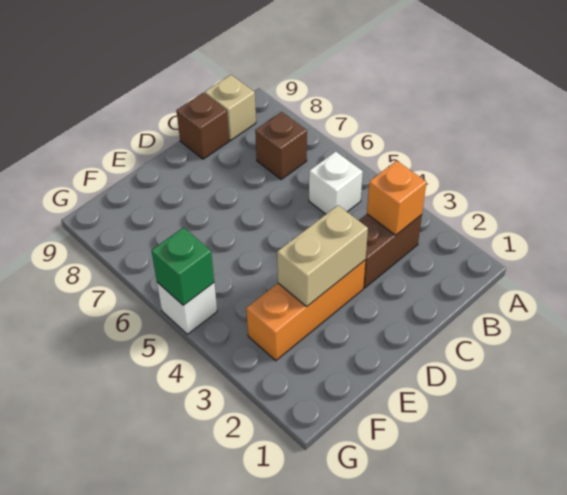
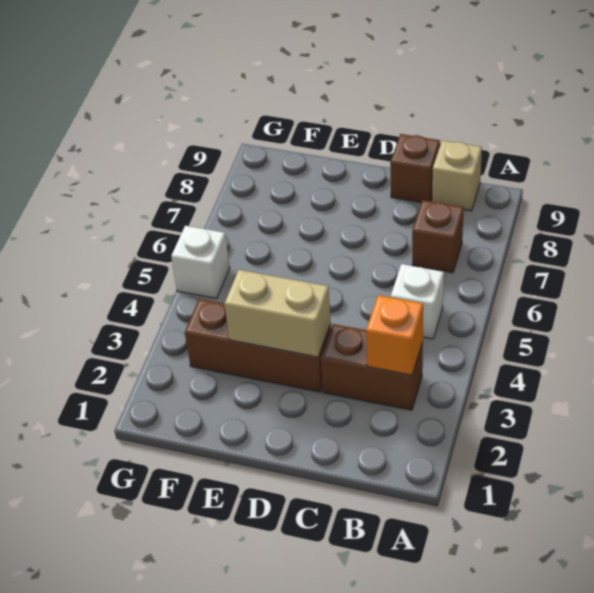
orange brick D3:F3 level 1 -> brown brick D3:F3 level 1
green brick G5 level 2 -> none

